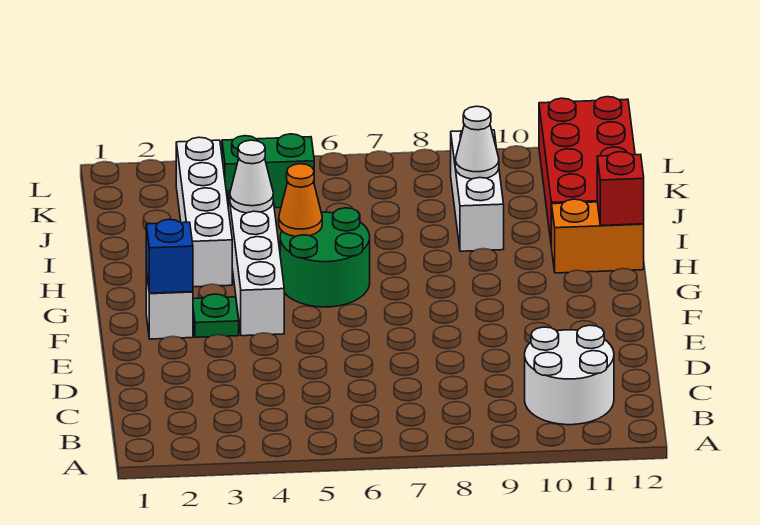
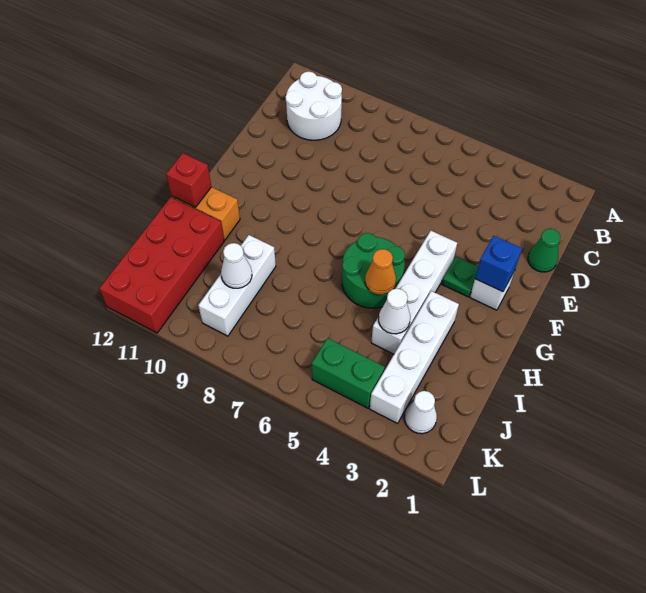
none -> green cone D1 level 1
none -> white cone K2 level 1

